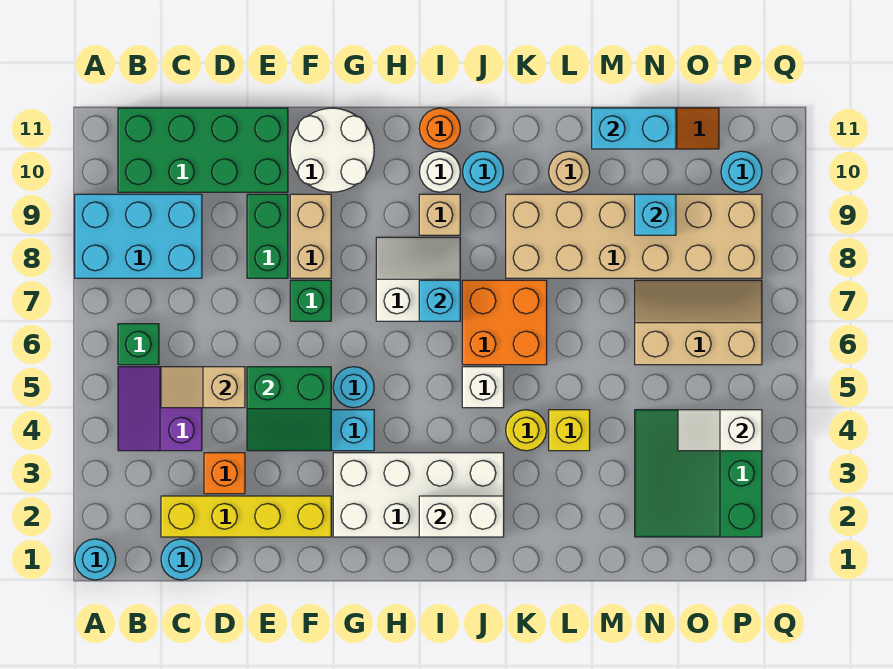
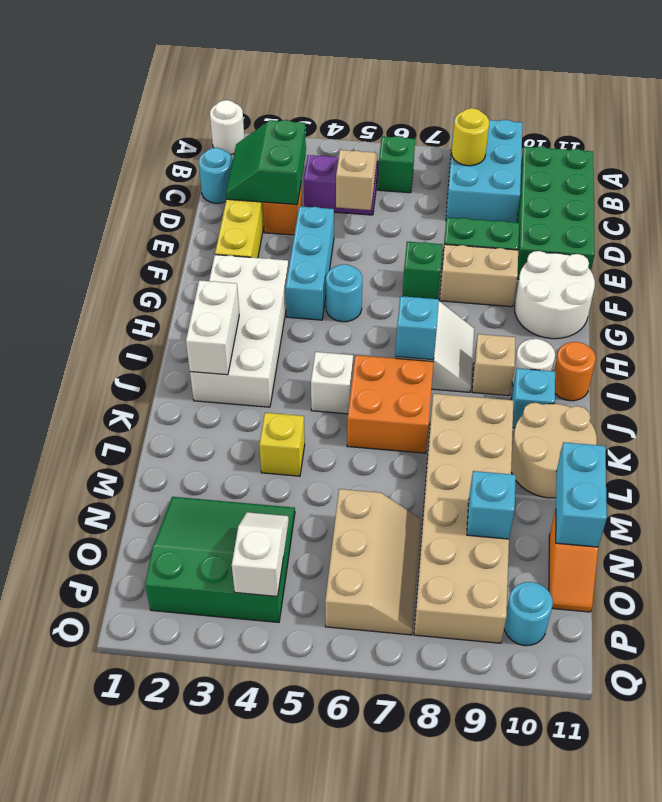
cyan round brick A1 level 1 -> white round brick A1 level 1
green slope E4:F5 level 2 top 5 -> green slope C2:D3 level 2 top 3
cyan round brick J10 level 1 -> cyan brick J10 level 1
yellow round brick K4 level 1 -> yellow round brick B8 level 2
tan round brick L10 level 1 -> tan round brick K10:L11 level 1

